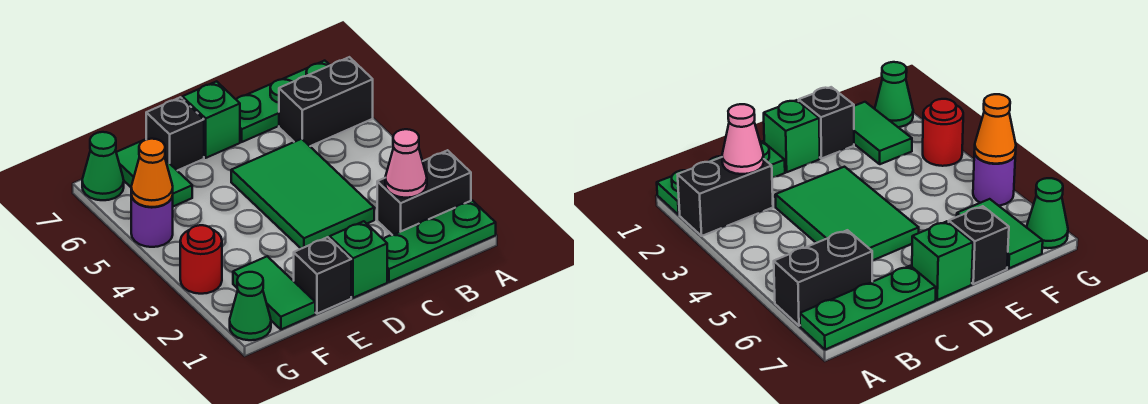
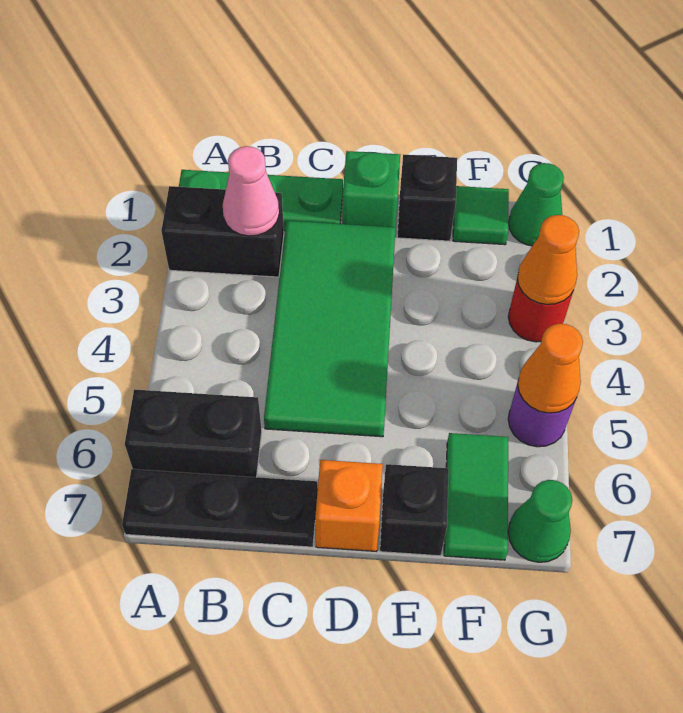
green plate A7:C7 level 1 -> black plate A7:C7 level 1
green tile C3:D5 level 1 -> green tile C2:D5 level 1
green brick D7 level 1 -> orange brick D7 level 1
green tile F1:F2 level 1 -> green tile F1 level 1
none -> orange cone G3 level 2

